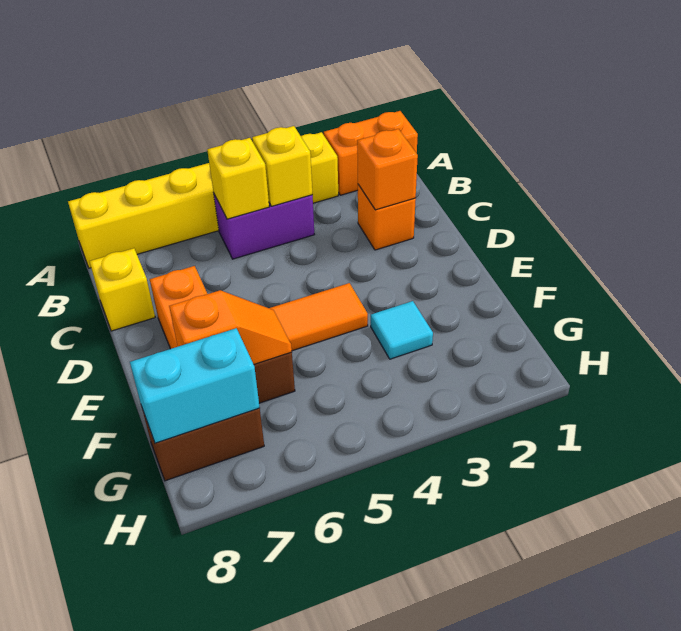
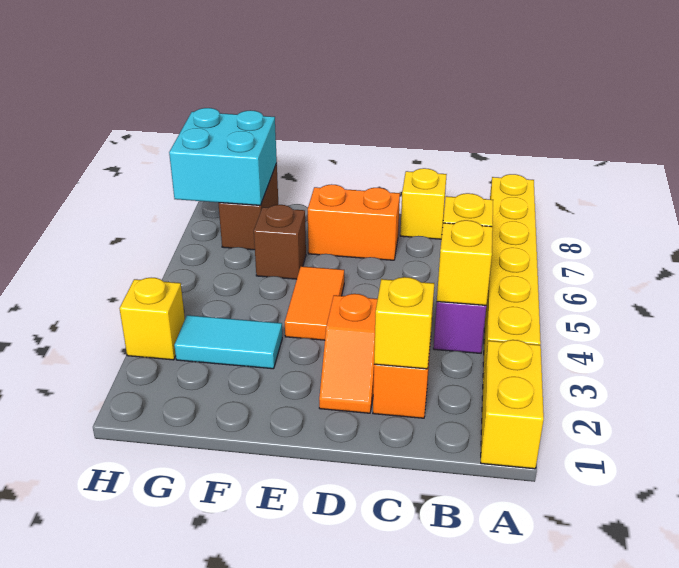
orange brick A1:A2 level 1 -> yellow brick A1:A2 level 1
orange brick C2 level 2 -> yellow brick C2 level 2
cyan tile F3 level 1 -> cyan tile F3:G3 level 1
orange slope F6:F7 level 2 top 7 -> orange slope D2:D3 level 1 top 3
cyan brick G7:G8 level 2 -> cyan brick G7:H8 level 2
none -> yellow brick H3 level 1

